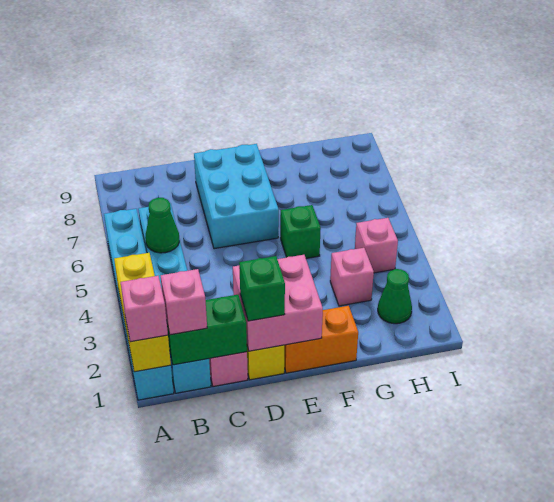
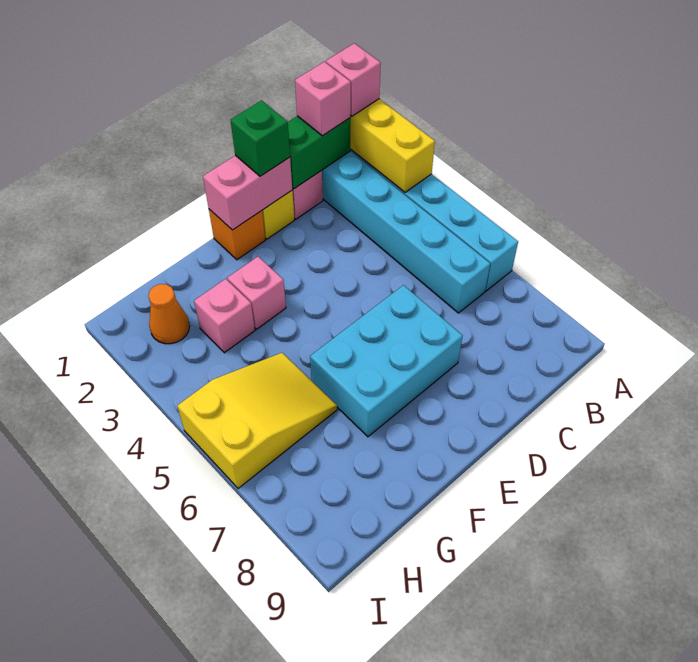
green cone B5 level 2 -> none
pink brick D1:E2 level 2 -> pink brick D1:E1 level 2
cyan brick D6:E8 level 1 -> cyan brick D6:F7 level 1
orange brick E1:F1 level 1 -> orange brick E1 level 1
green brick F5 level 1 -> none
none -> yellow slope G5:I6 level 1 top I
green cone H2 level 1 -> orange cone H2 level 1
pink brick H4 level 1 -> pink brick F3 level 1

